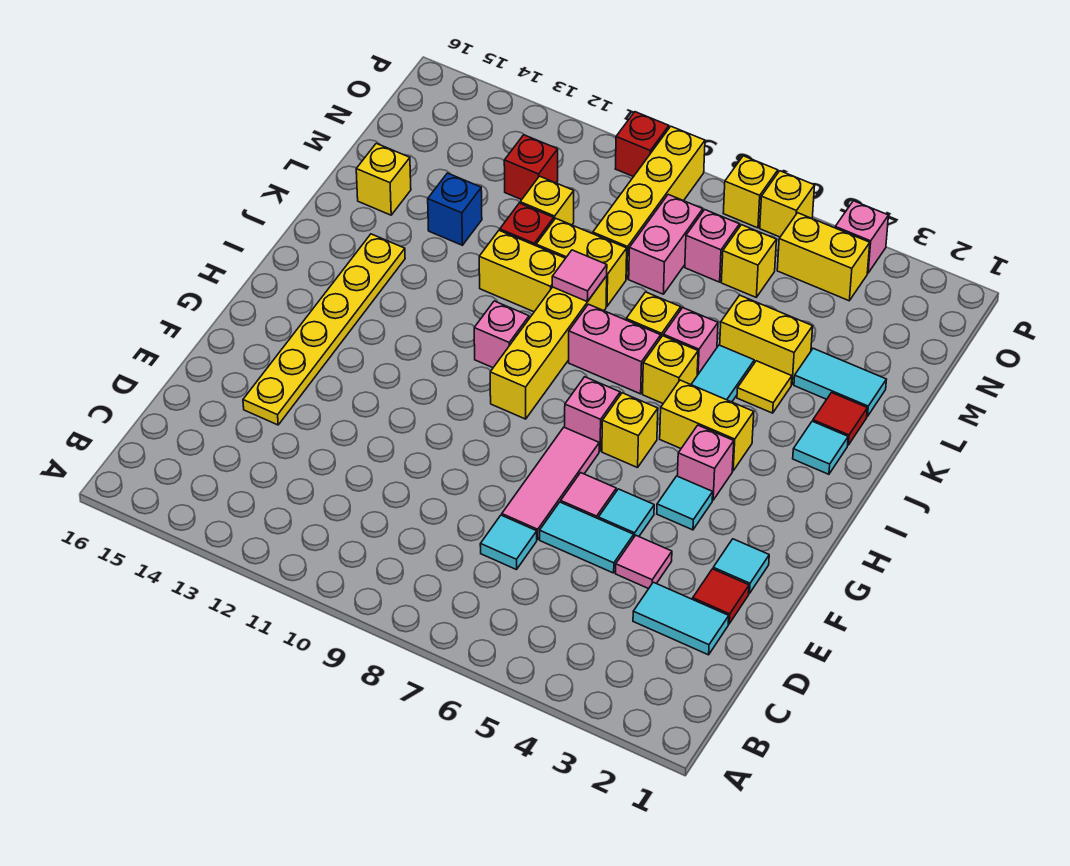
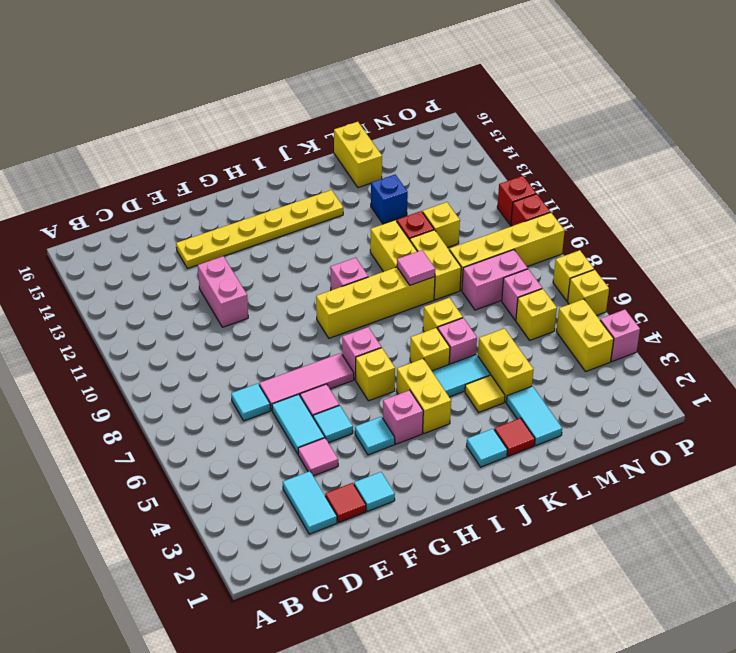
pink brick J7:J8 level 1 -> pink brick E11:E12 level 1
yellow brick L15 level 1 -> yellow brick L15:L16 level 1
red brick N12 level 1 -> red brick P11 level 1

